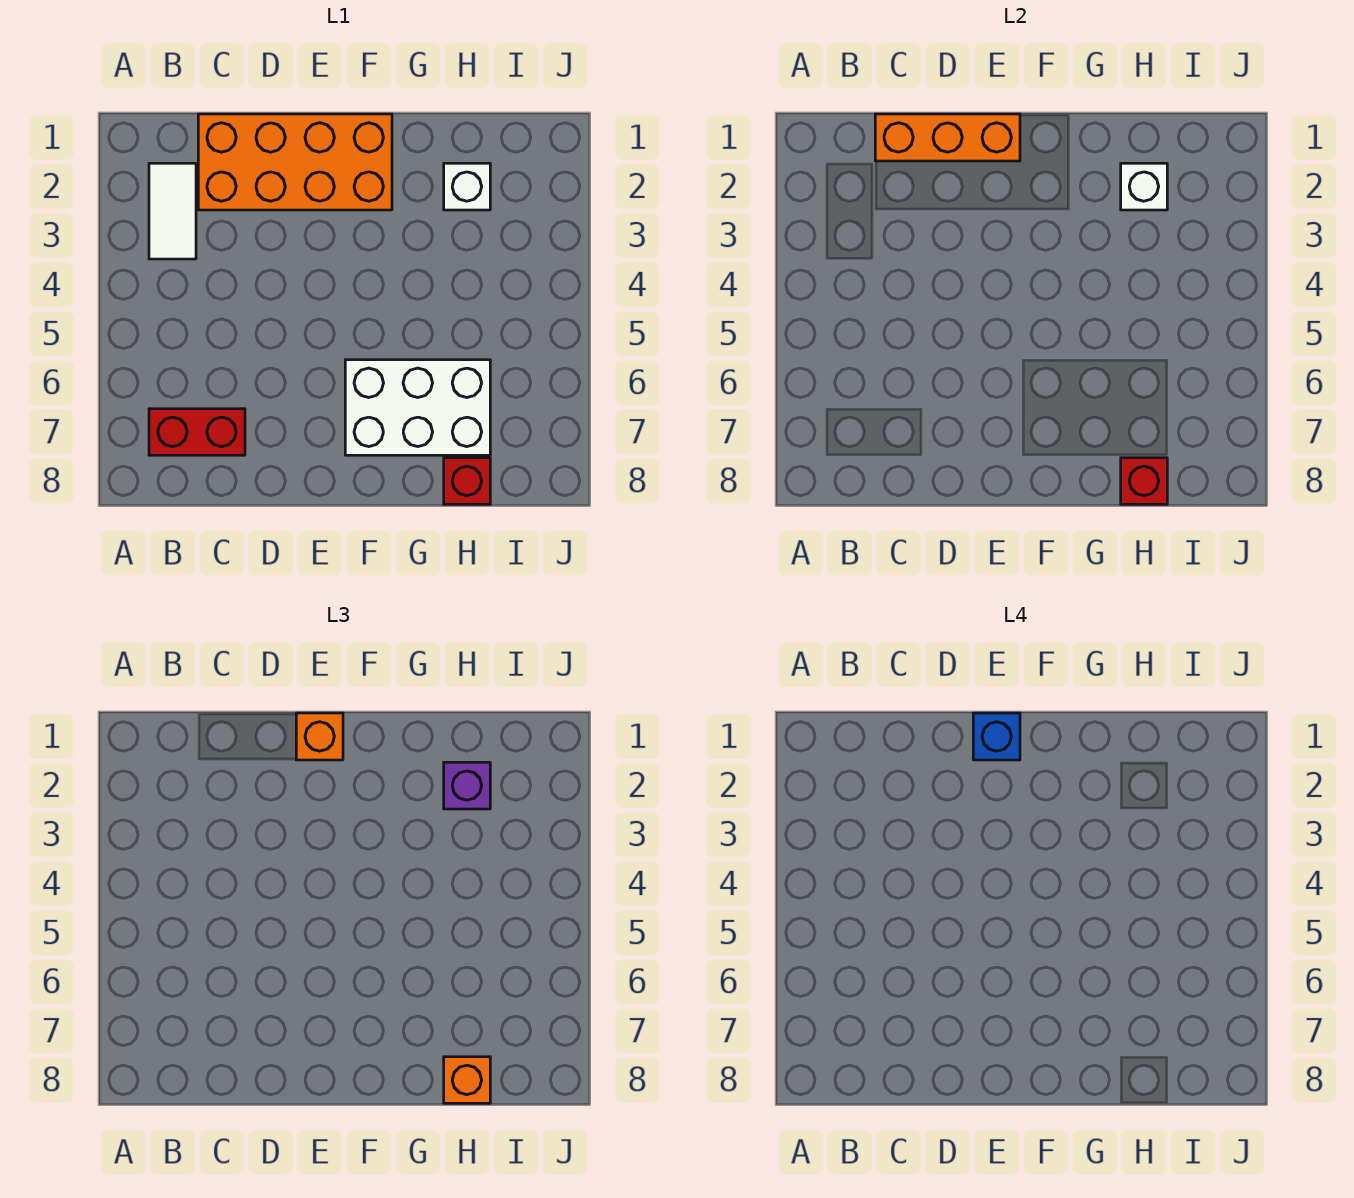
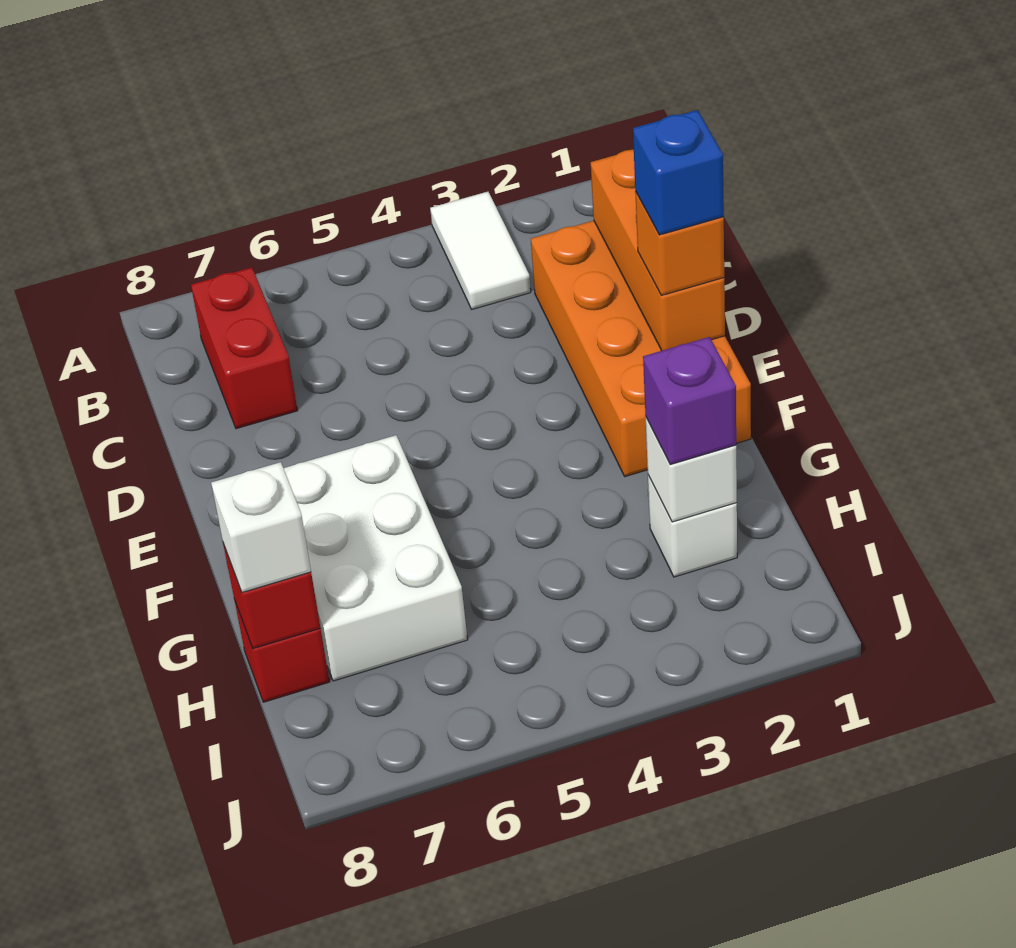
white tile B2:B3 level 1 -> white tile A3:B3 level 1
orange brick H8 level 3 -> white brick H8 level 3

